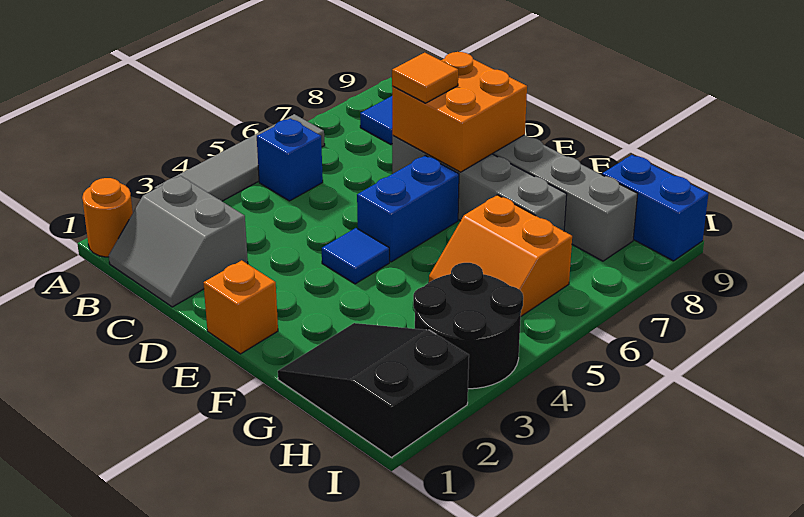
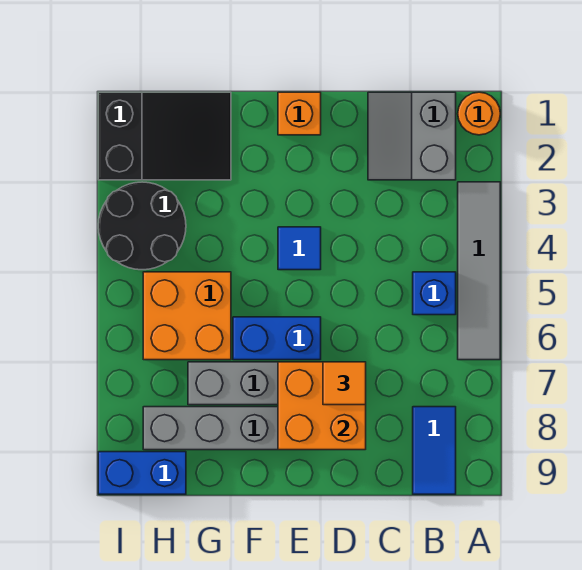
grey slope B1:C2 level 1 top 2 -> grey slope B1:C2 level 1 top B
blue brick E5:E6 level 1 -> blue brick E6:F6 level 1
orange slope G5:H6 level 1 top 6 -> orange brick G5:H6 level 1

